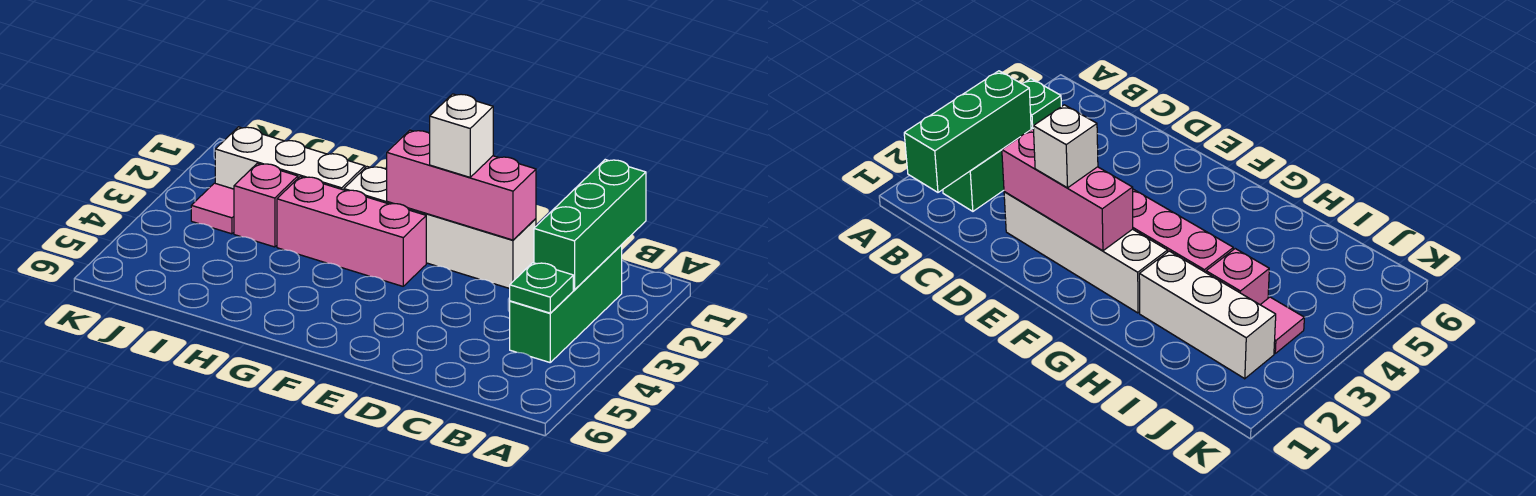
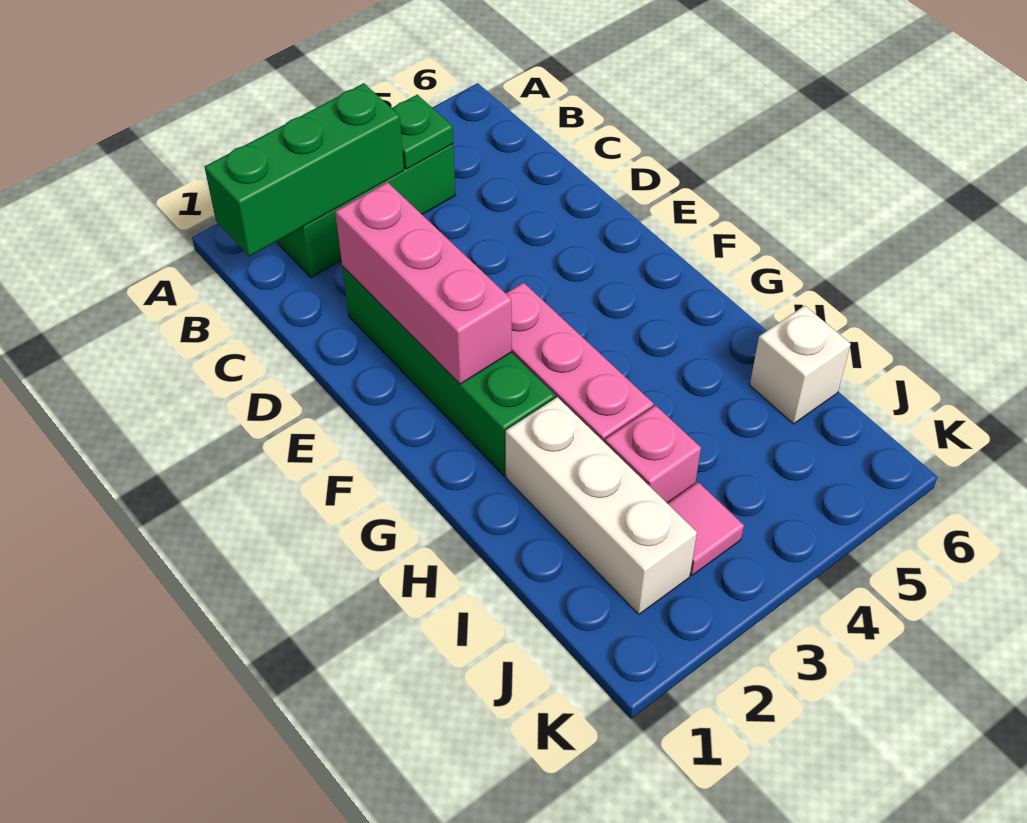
white brick D2:G2 level 1 -> green brick D2:G2 level 1
white brick E2 level 3 -> white brick I6 level 1

